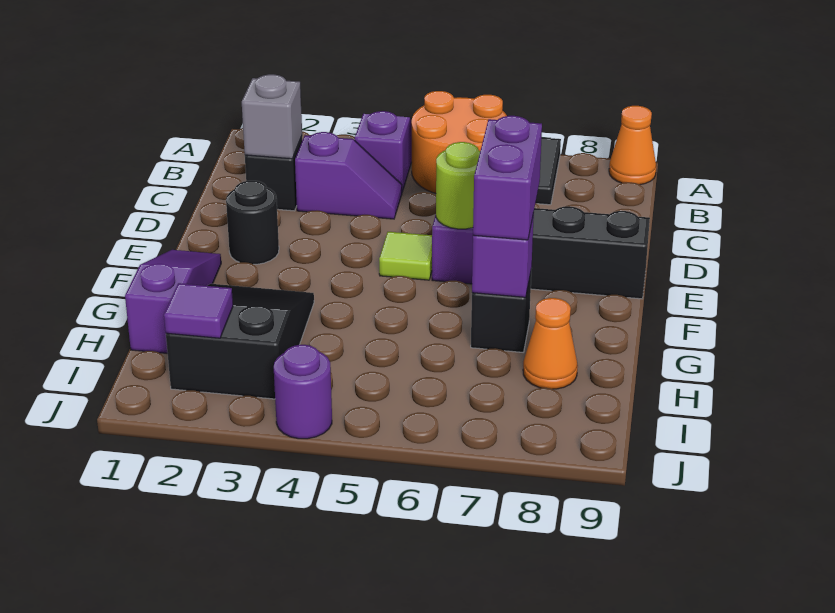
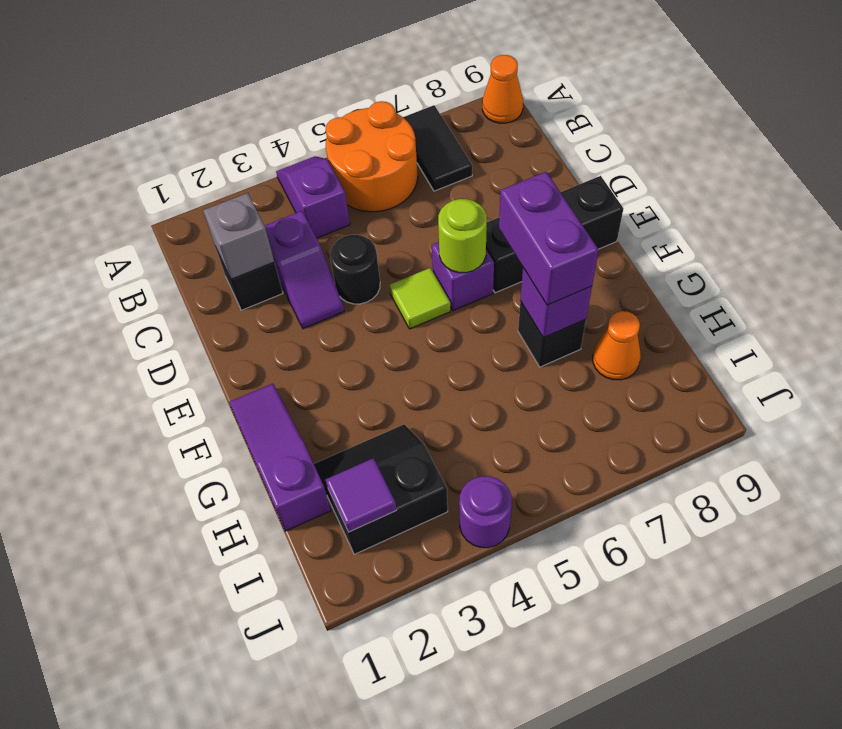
purple slope C3:C4 level 1 top 3 -> purple slope C3:D3 level 1 top C
black round brick E2 level 1 -> black round brick D4 level 1
black slope G2:I3 level 1 top I -> black slope H2:I3 level 1 top I

